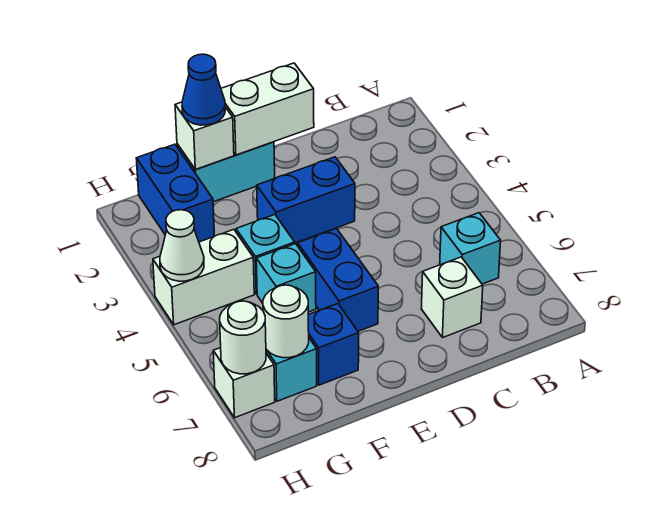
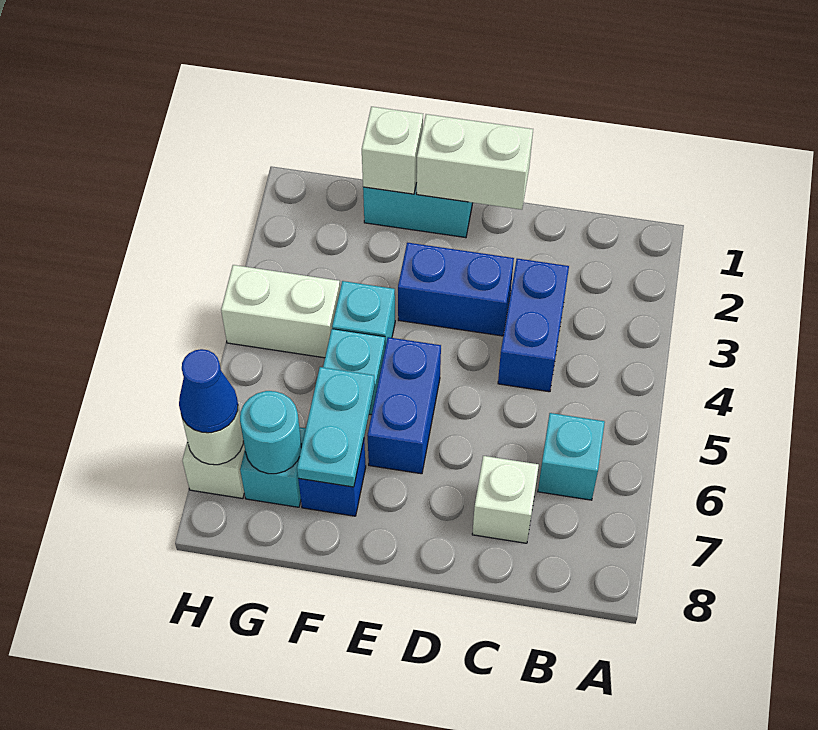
blue cone F1 level 3 -> blue cone H7 level 3
none -> cyan plate F6:F7 level 2
blue brick G1:G2 level 1 -> blue brick C3:C4 level 1
white round brick G7 level 2 -> cyan round brick G7 level 2
white cone H4 level 2 -> none

